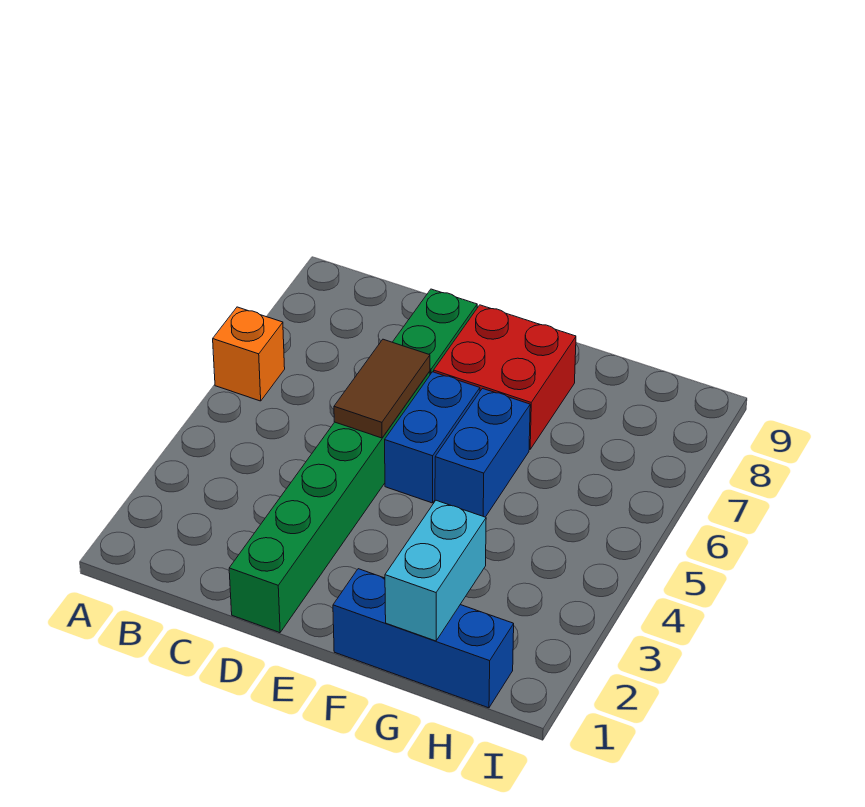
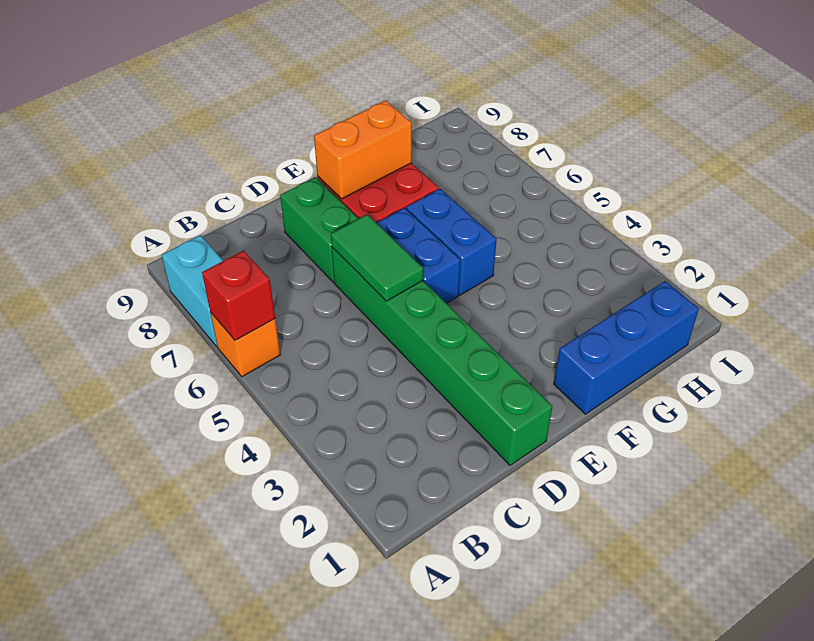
none -> red brick A6 level 2
brown tile D5:D6 level 2 -> green tile D5:D6 level 2
none -> orange brick E8:F8 level 2
cyan brick G1:G2 level 2 -> cyan brick A7:A8 level 1

